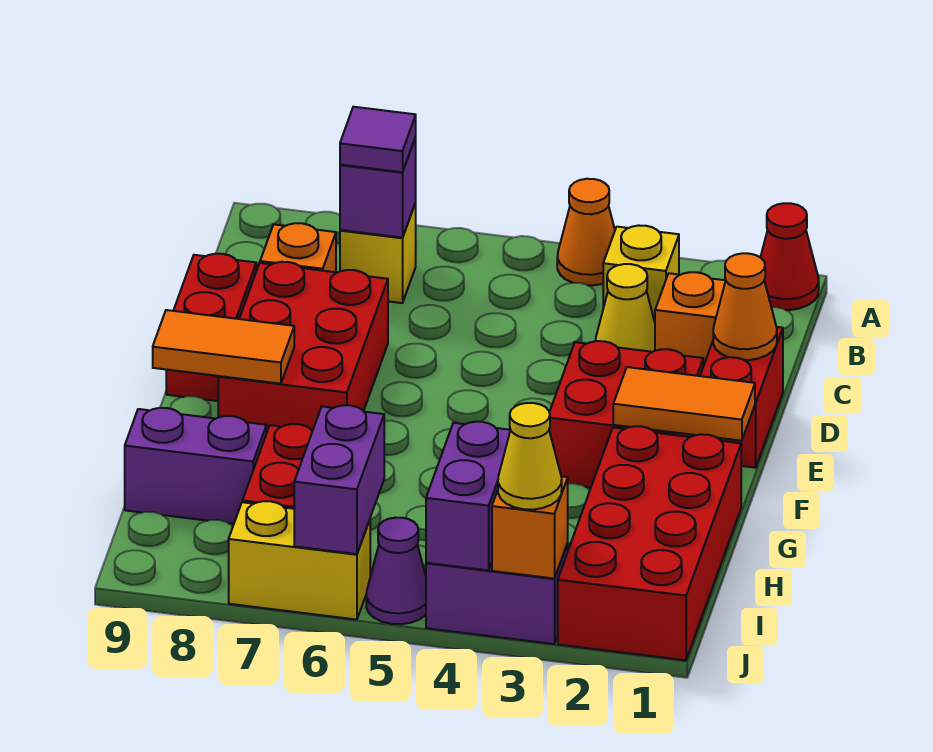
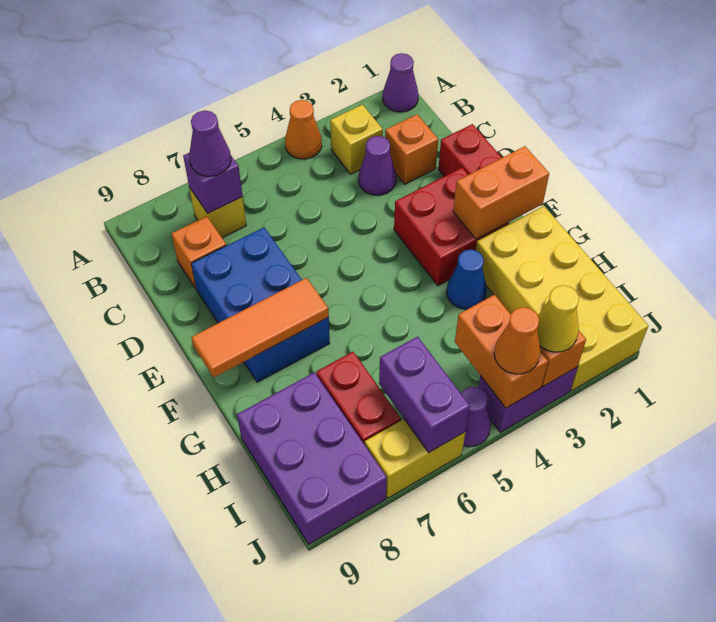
red cone A1 level 1 -> purple cone A1 level 1
purple tile B7 level 3 -> purple cone B7 level 3
yellow cone C3 level 1 -> purple cone C3 level 1
orange cone D1 level 2 -> orange cone J4 level 3
red brick D7:F8 level 1 -> blue brick D7:F8 level 1
red brick D9:E9 level 1 -> none
orange tile F1:F2 level 2 -> orange brick F1:F2 level 2
orange tile F8:F9 level 2 -> orange tile F7:F9 level 2
red brick G1:J2 level 1 -> yellow brick G1:J2 level 1
none -> blue cone G3 level 1
purple brick H8:H9 level 1 -> purple brick H8:J9 level 1
purple brick I4:J4 level 2 -> orange brick I4:J4 level 2

